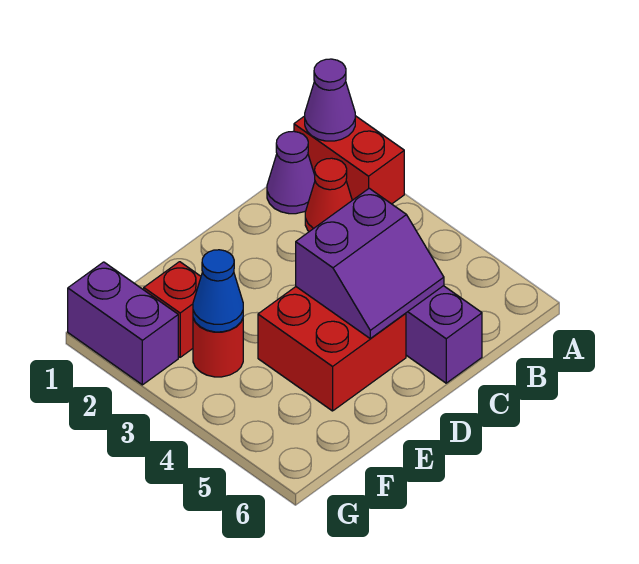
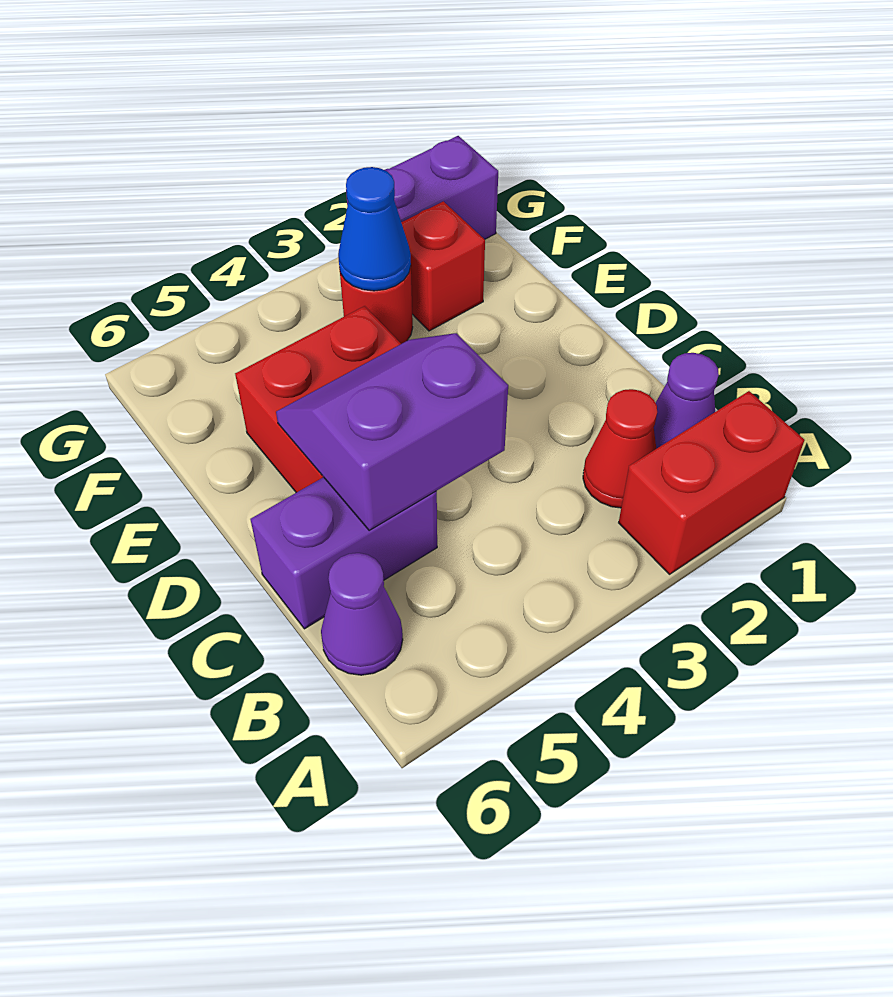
purple cone A1 level 2 -> purple cone B6 level 1
purple slope C4:D5 level 2 top 4 -> purple slope C4:D5 level 2 top C

